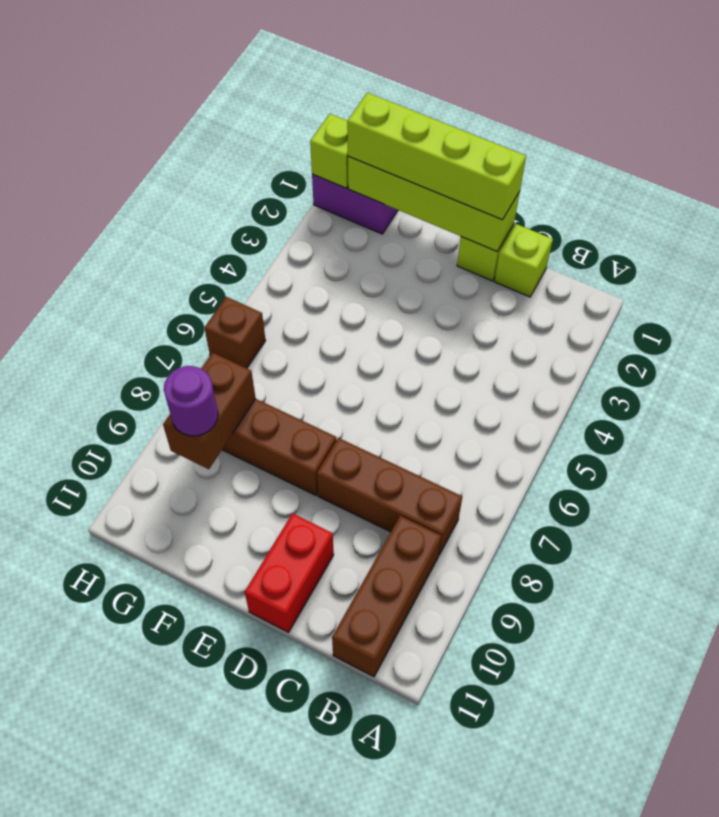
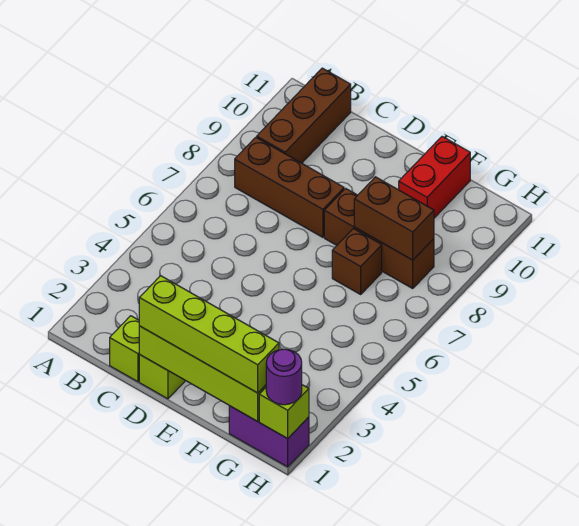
red brick D10:D11 level 1 -> red brick F10:F11 level 1
brown brick G8:G9 level 2 -> brown brick F8:G8 level 2
purple round brick G9 level 3 -> purple round brick H1 level 3
brown brick H6 level 1 -> brown brick F7 level 1

